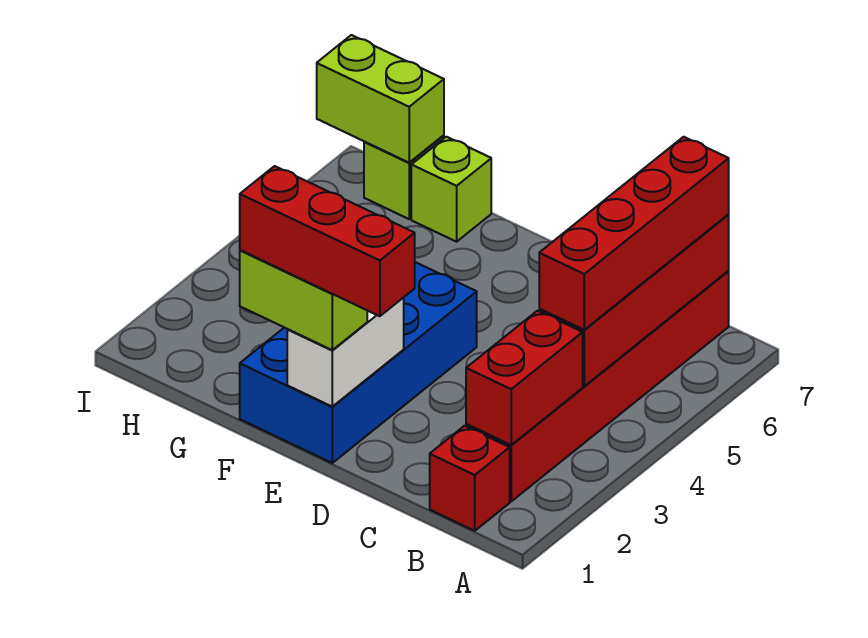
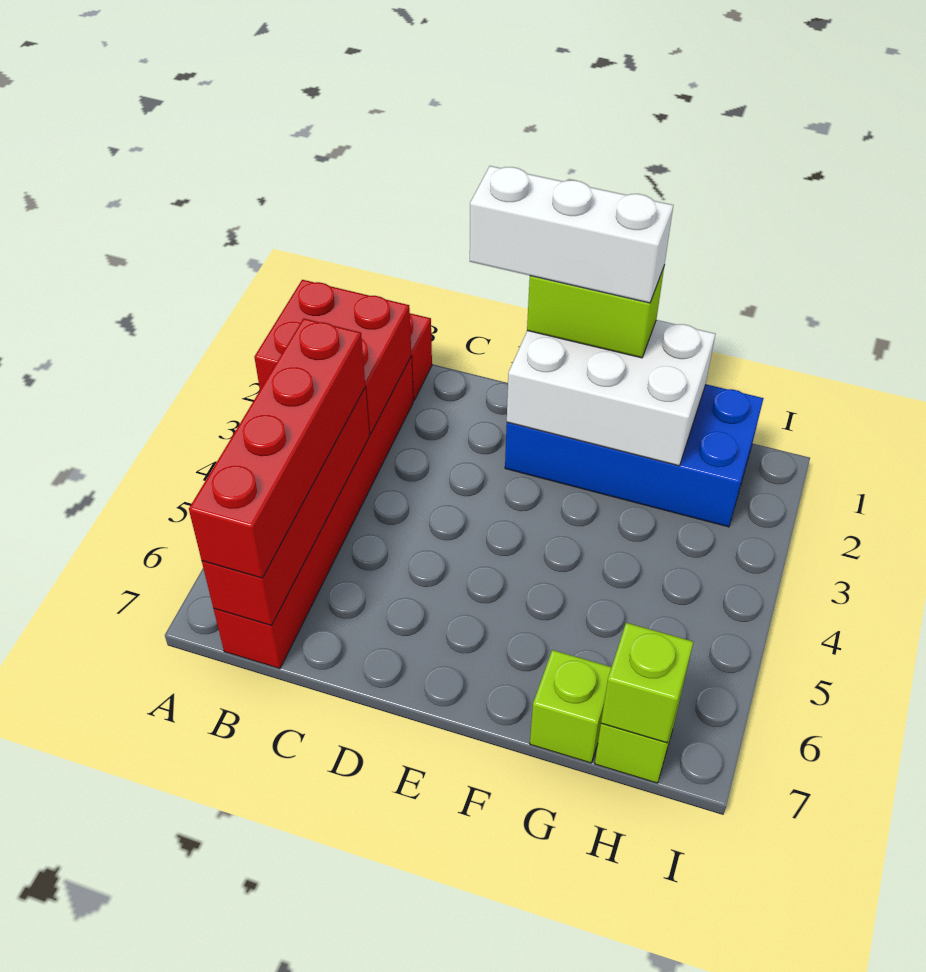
red brick B2:B3 level 2 -> red brick A2:B3 level 2
red brick D1:F1 level 4 -> white brick D1:F1 level 4
blue brick E1:F4 level 1 -> blue brick E1:H2 level 1
white brick E1:E2 level 2 -> white brick E1:G2 level 2
lime brick H7:I7 level 2 -> lime brick H7 level 2

